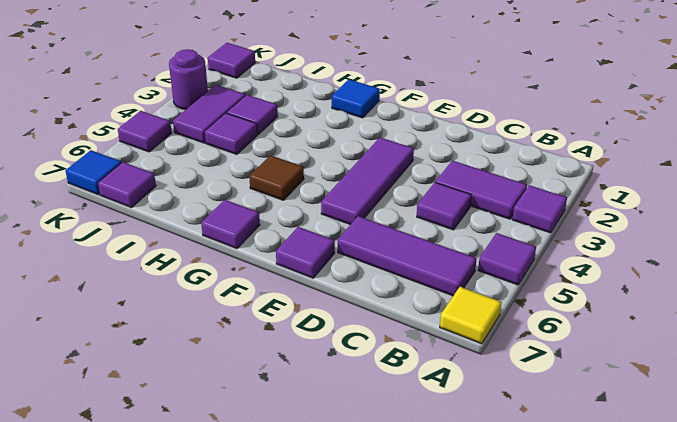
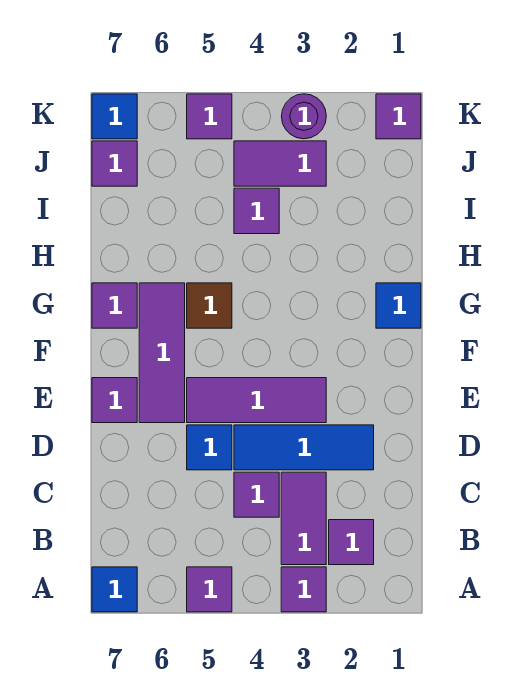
yellow tile A7 level 1 -> blue tile A7 level 1
purple tile B6:D6 level 1 -> purple tile E6:G6 level 1
none -> blue tile D2:D4 level 1
none -> blue tile D5 level 1
purple tile I3 level 1 -> purple tile B2 level 1

